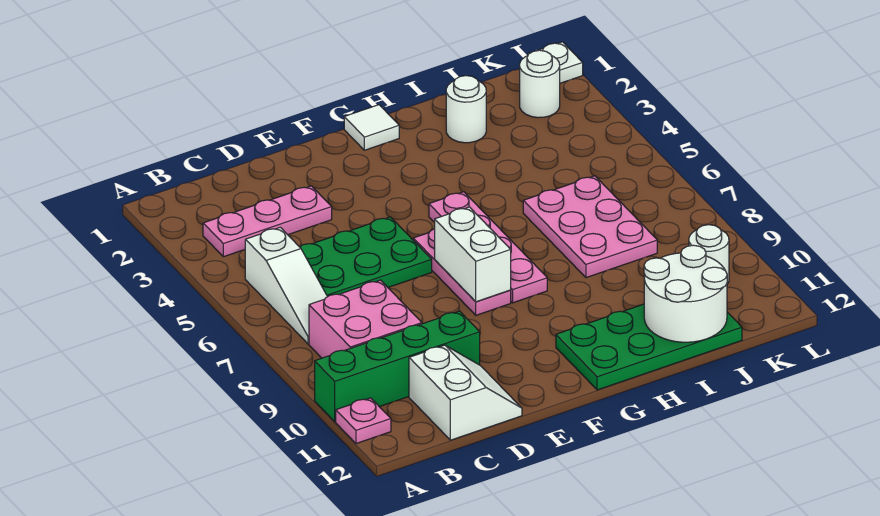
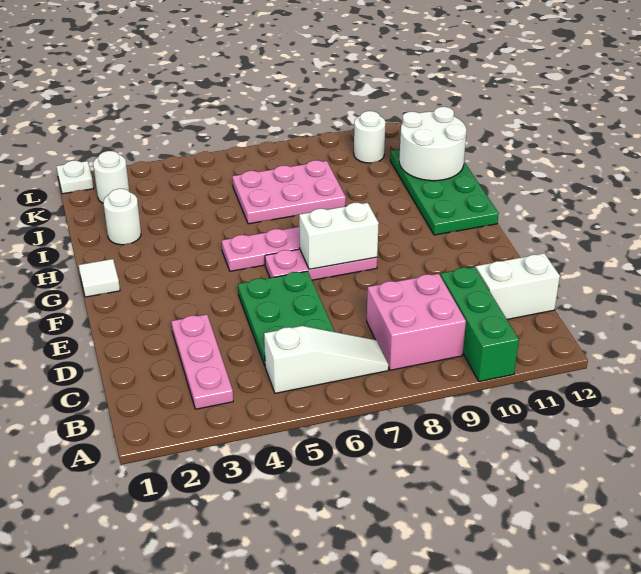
green brick A10:D10 level 1 -> green brick A10:C10 level 1
pink plate A11 level 1 -> none

